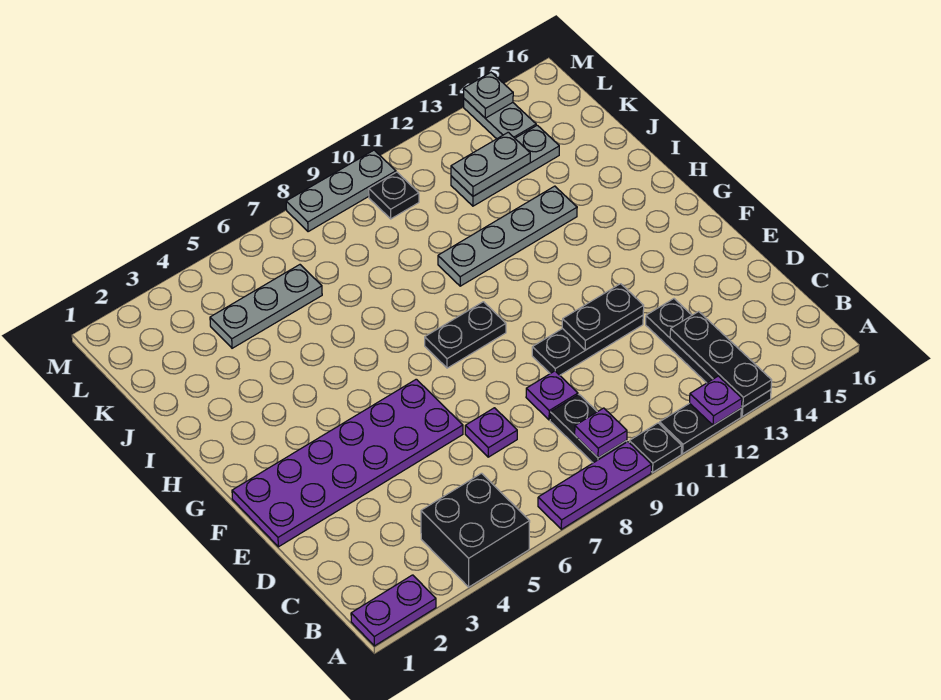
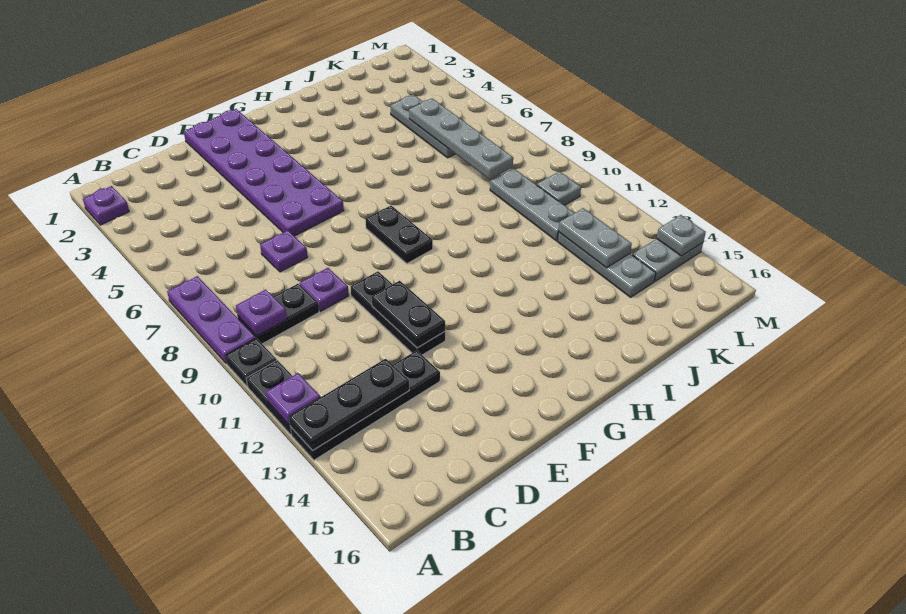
purple plate A1:A2 level 1 -> purple plate A2 level 1
black brick A4:B5 level 1 -> none
grey plate I10:I13 level 1 -> grey plate K5:K8 level 2
black plate L10 level 1 -> grey plate L10 level 1
grey plate M8:M10 level 1 -> grey plate K9:K11 level 1

